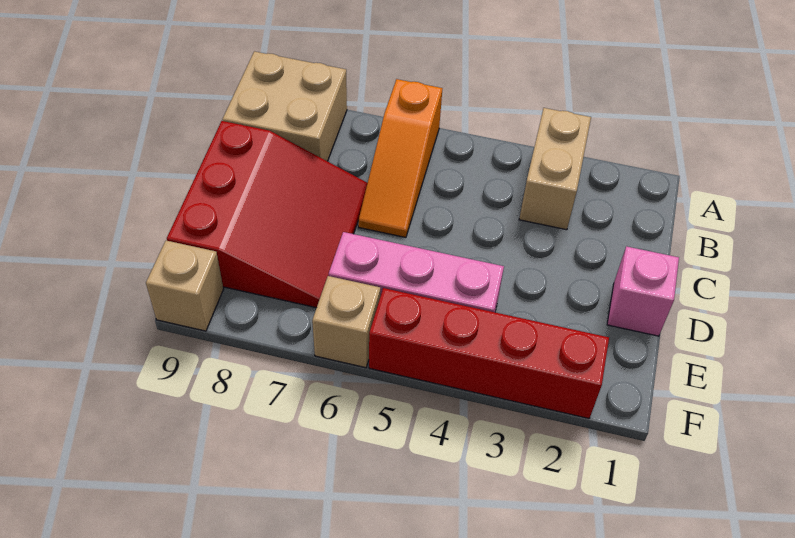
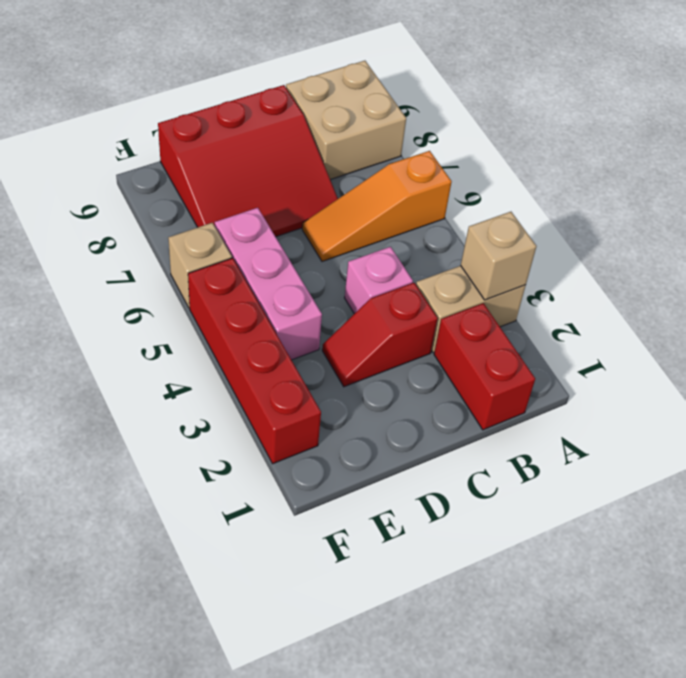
none -> red brick B1:B2 level 1
none -> red slope C3:D3 level 1 top C
pink brick D1 level 1 -> pink brick C4 level 1
tan brick F9 level 1 -> tan brick A3 level 2

